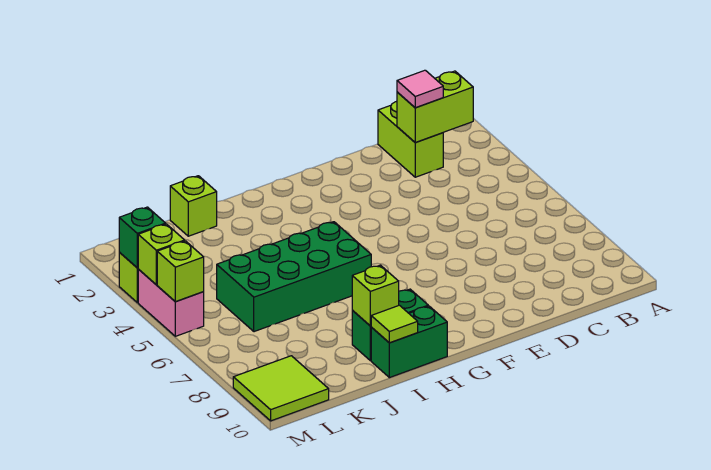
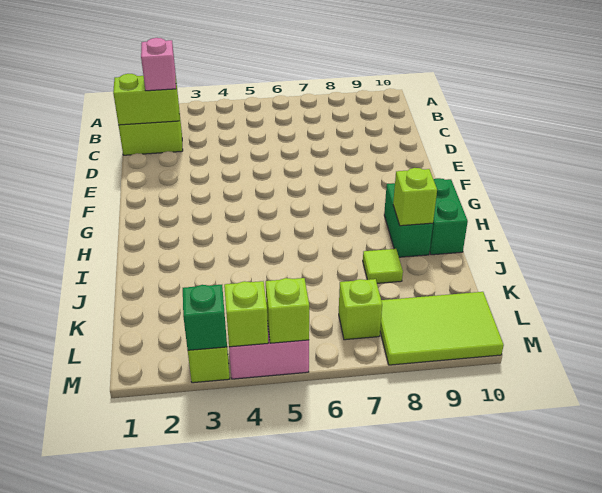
lime brick B2:C2 level 2 -> lime brick C1:C2 level 2
pink tile C2 level 3 -> pink brick C2 level 3
green brick H5:K6 level 1 -> none
lime tile I10 level 2 -> lime tile J8 level 1
lime brick J1 level 1 -> lime brick L7 level 1
lime tile L9:M10 level 1 -> lime tile L8:M10 level 1

